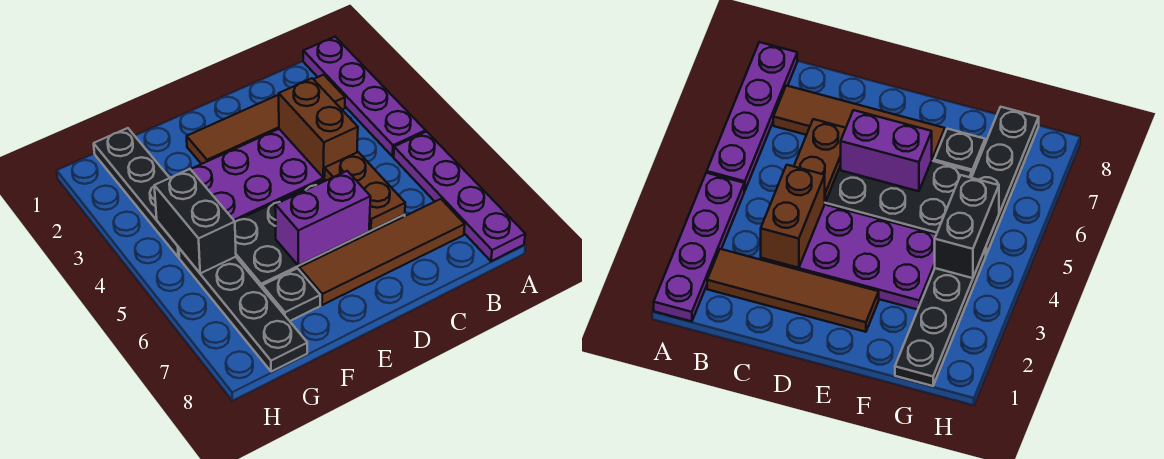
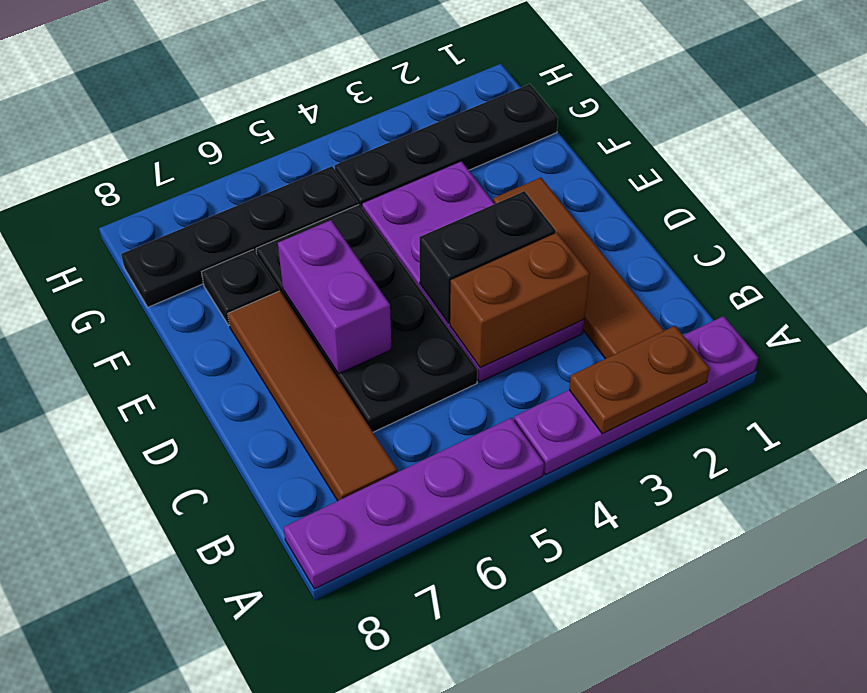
brown plate C5:C6 level 2 -> brown plate A2:A3 level 2
black brick G4:G5 level 2 -> black brick D3:D4 level 2

